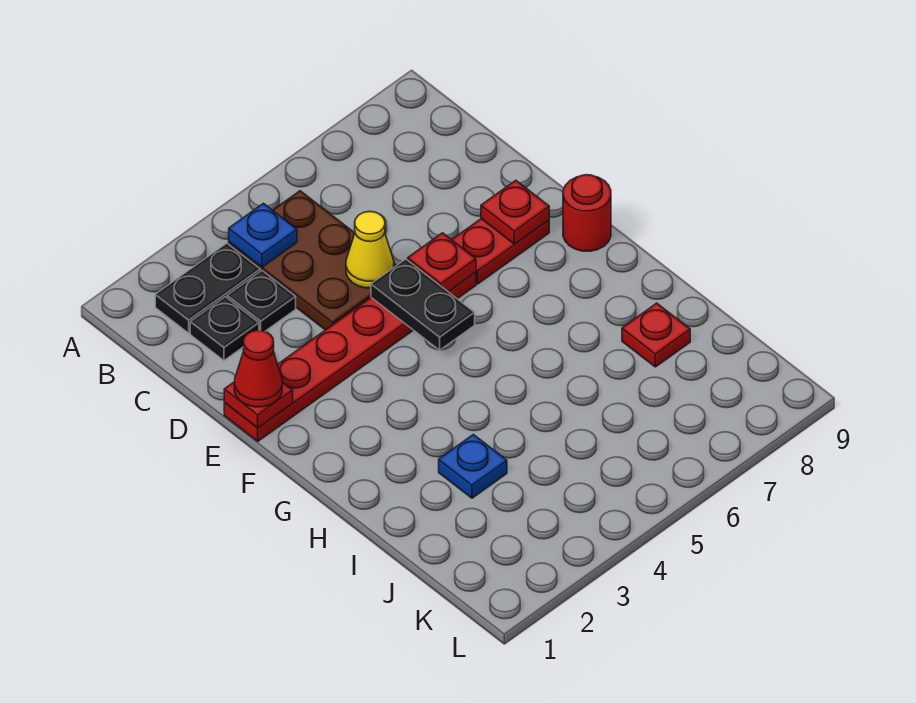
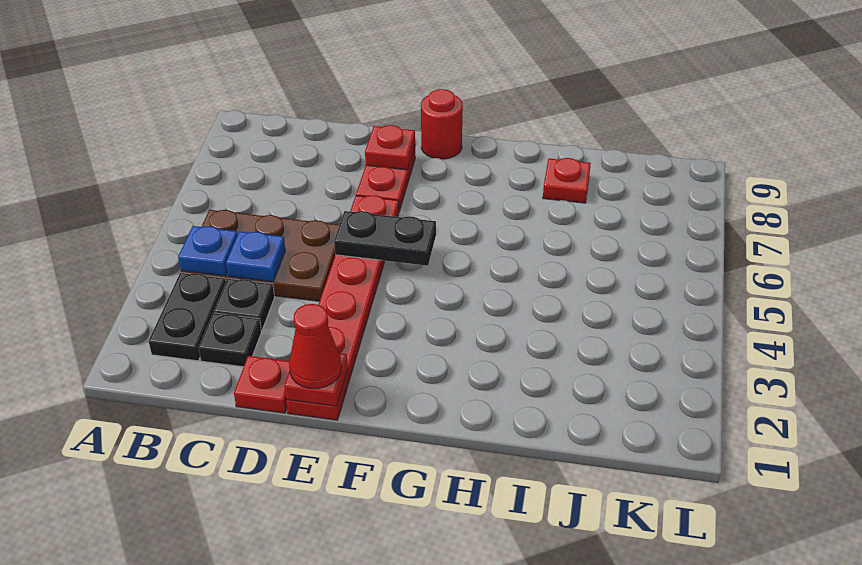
yellow cone D5 level 2 -> none
red plate E6 level 2 -> red plate D1 level 1
blue plate I3 level 1 -> blue plate C4 level 2

